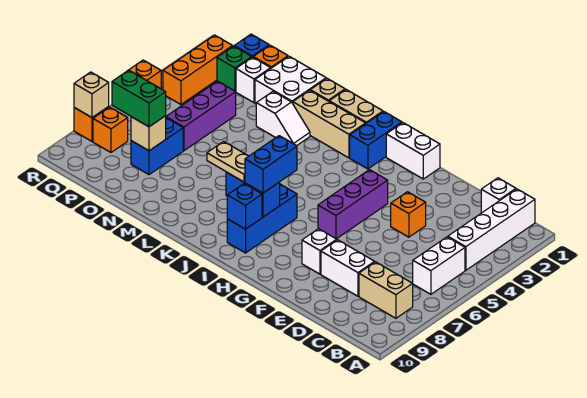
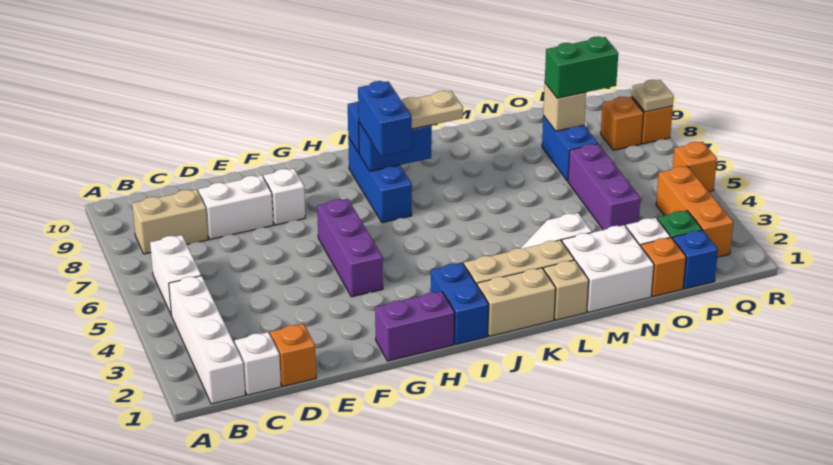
orange brick E4 level 1 -> orange brick D1 level 1
white brick G1:H1 level 1 -> purple brick G1:H1 level 1
tan brick R8 level 2 -> tan plate R8 level 2

